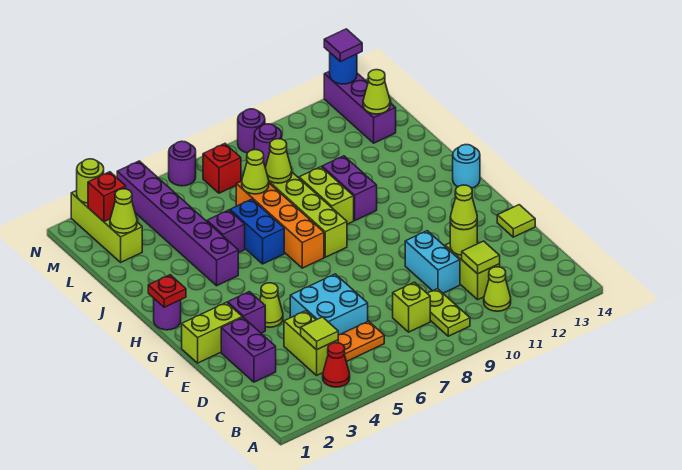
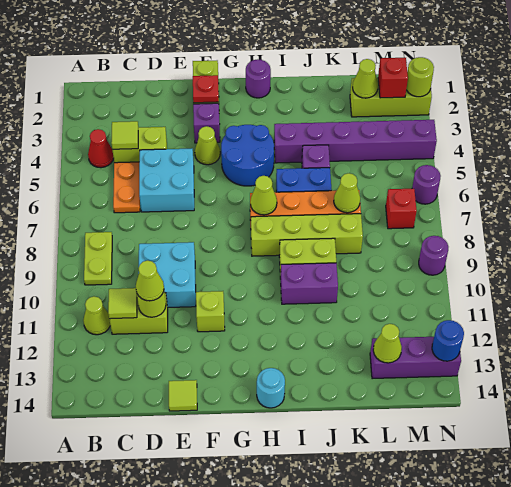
lime plate B9:C9 level 1 -> lime plate B8:B9 level 1
lime brick C8 level 1 -> lime brick F11 level 1
purple brick D2:E2 level 1 -> none
cyan brick D10:E10 level 1 -> cyan brick D9:E10 level 1
none -> blue round brick G4:H5 level 1
red plate H1 level 2 -> red plate F2 level 2
lime cone K8 level 2 -> lime cone H7 level 2
purple round brick M9 level 1 -> none
purple tile N13 level 3 -> none

